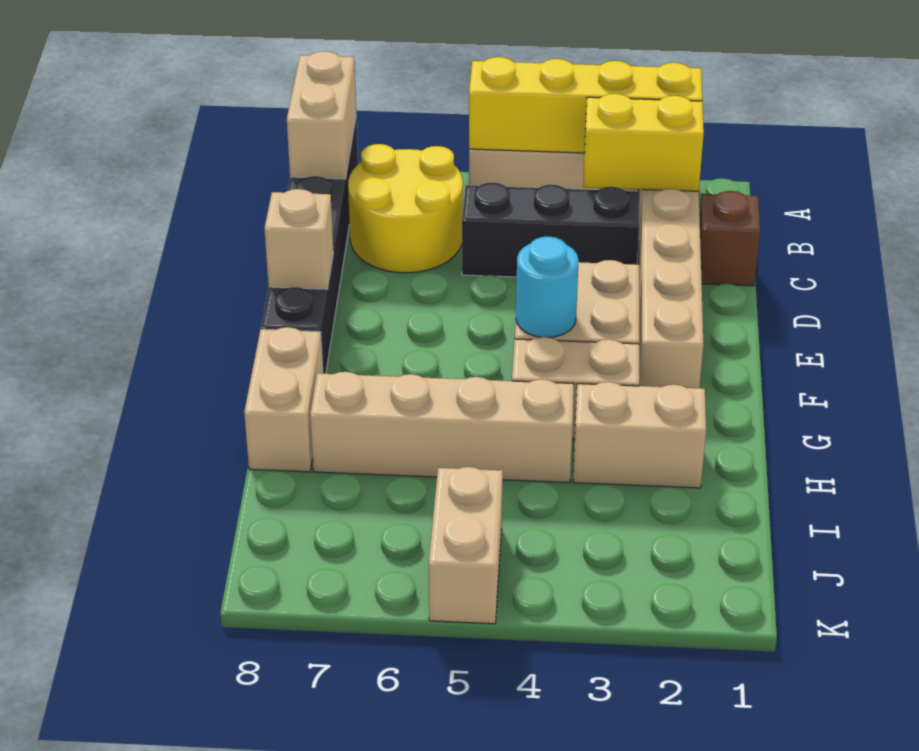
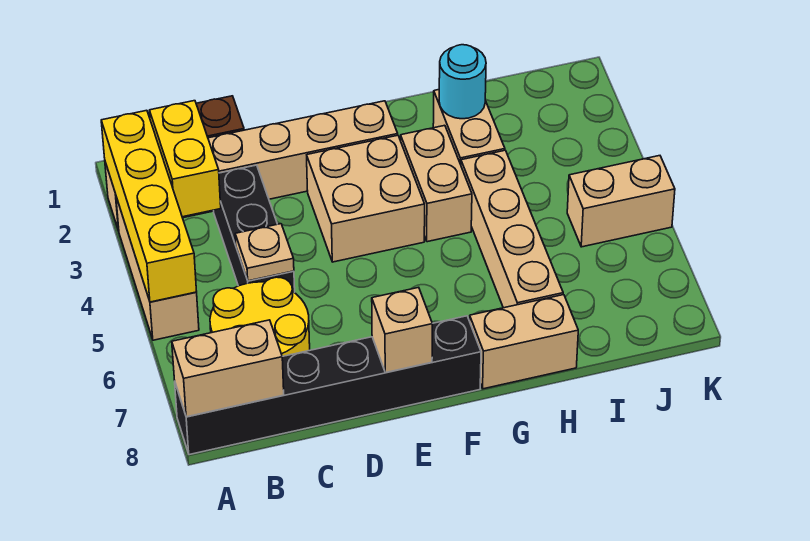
none -> tan plate C5 level 2
cyan round brick F4 level 2 -> cyan round brick H2 level 2

